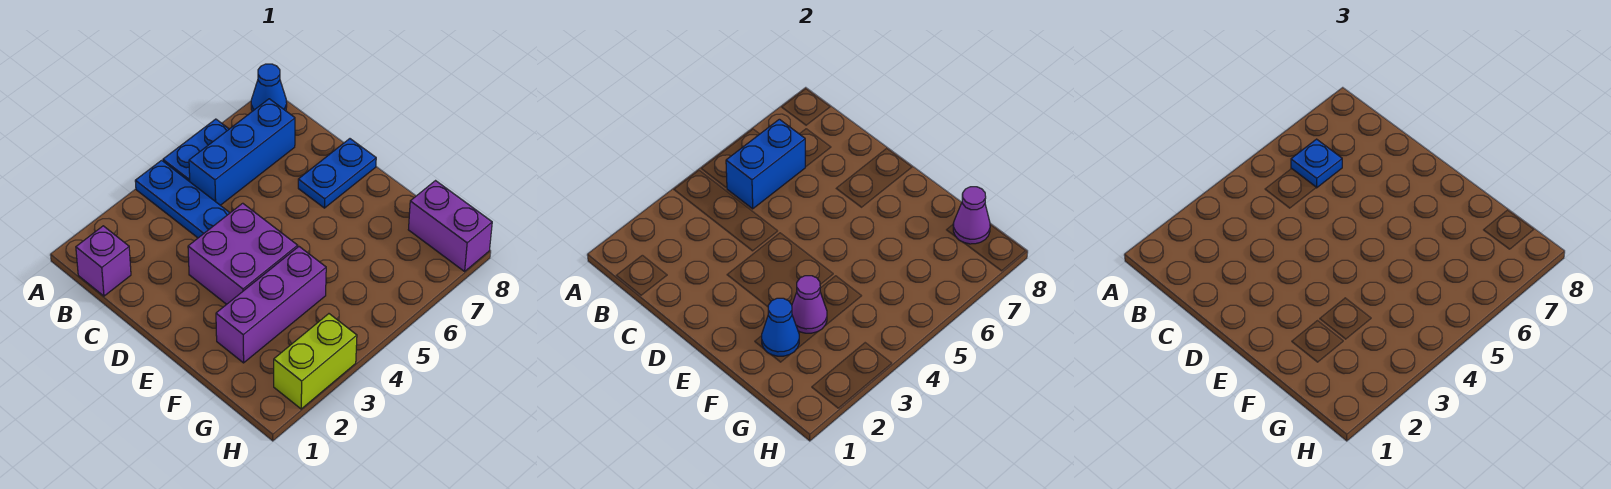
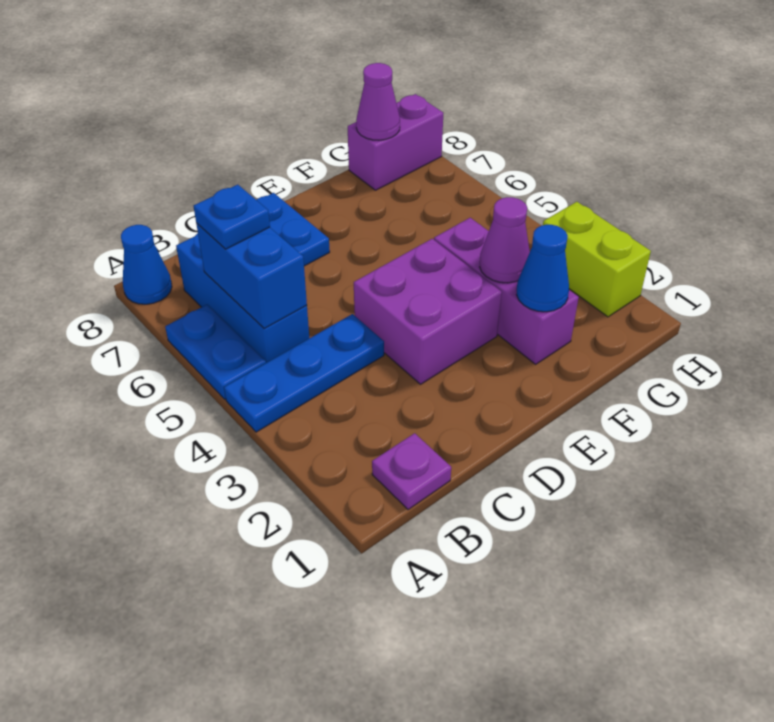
purple brick B1 level 1 -> purple plate B1 level 1

